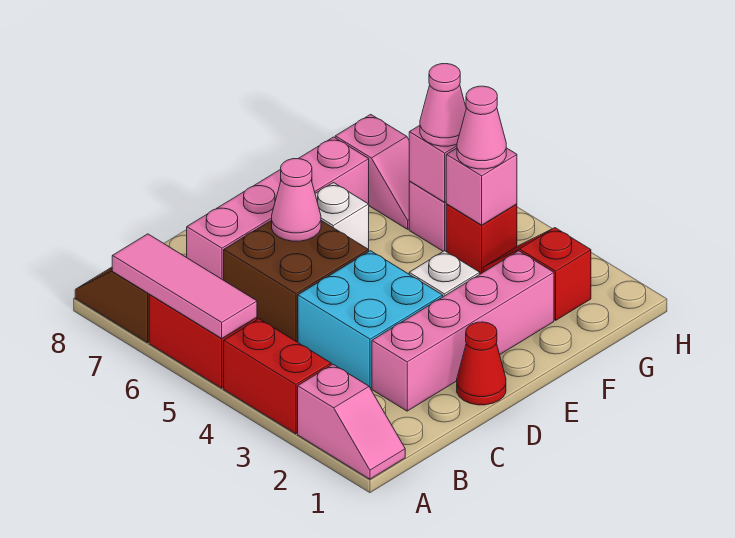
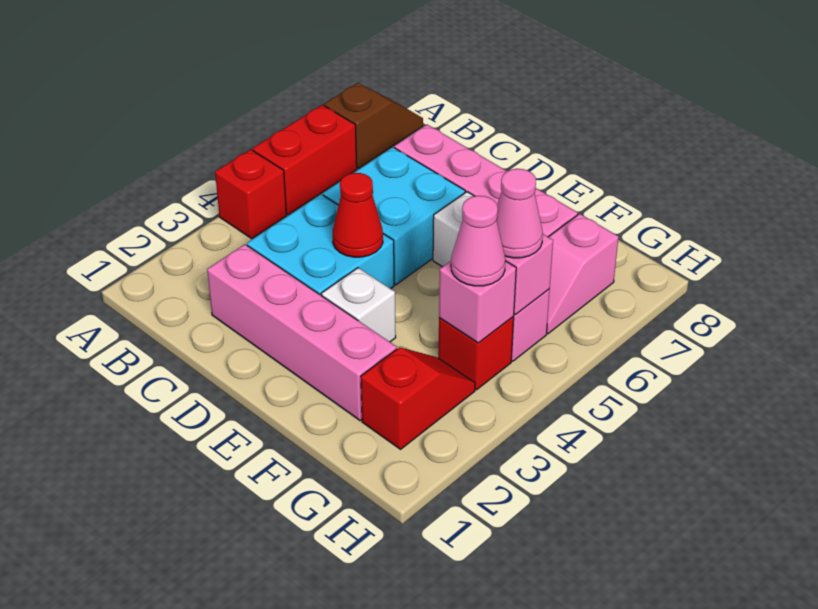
pink slope A1:A2 level 1 top 2 -> none
red brick A3:A4 level 1 -> red brick A4 level 1
pink tile A5:A7 level 2 -> none
brown brick C5:D6 level 1 -> cyan brick C5:D6 level 1
red cone D1 level 1 -> red cone D4 level 2
pink cone D6 level 2 -> none

